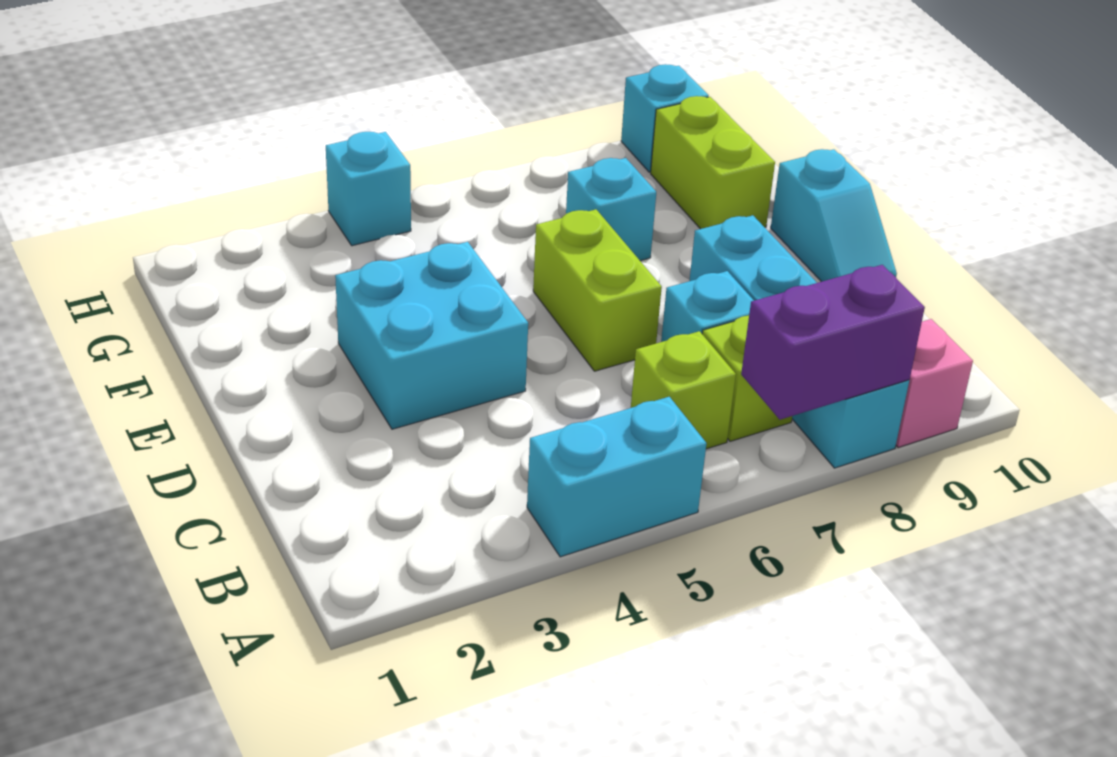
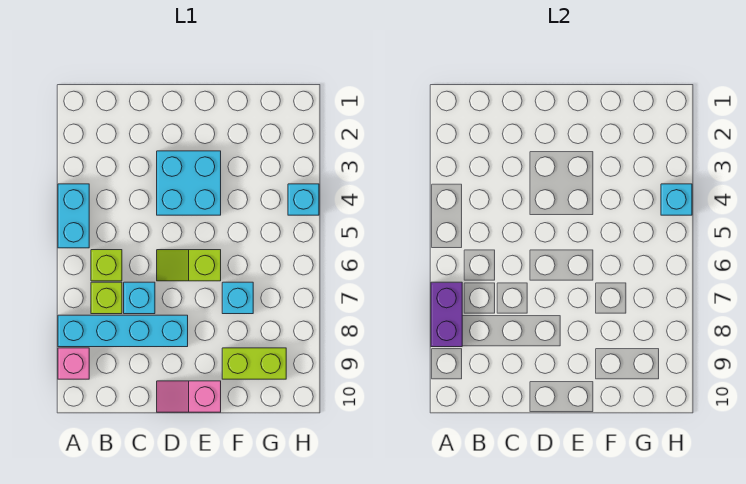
lime brick D6:E6 level 1 -> lime slope D6:E6 level 1 top E
cyan slope D10:E10 level 1 top E -> pink slope D10:E10 level 1 top E
cyan brick H9 level 1 -> cyan brick H4 level 2

